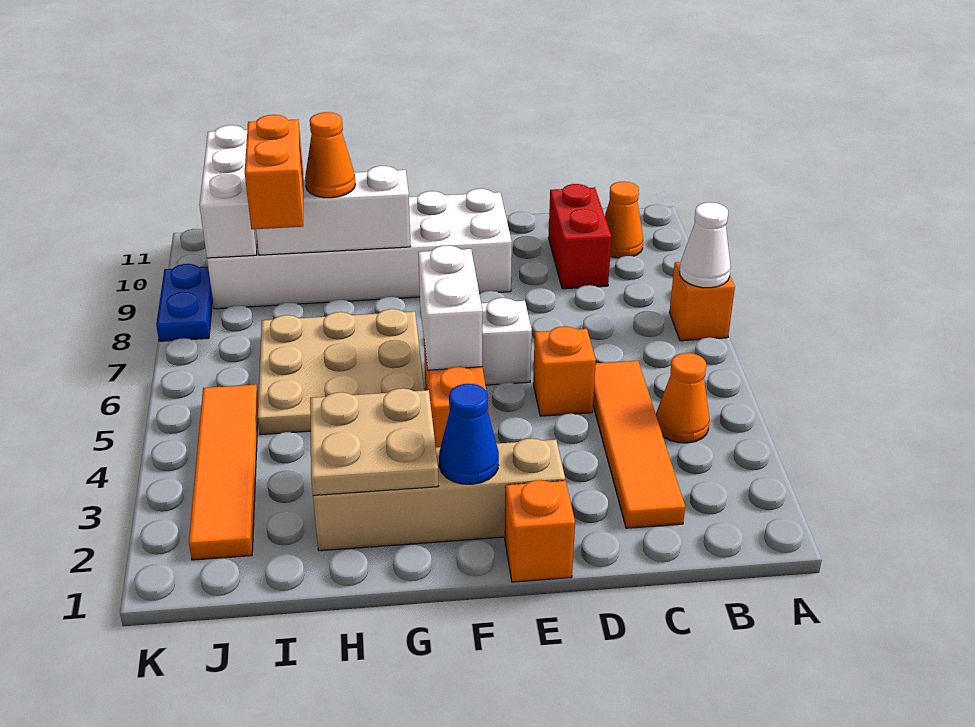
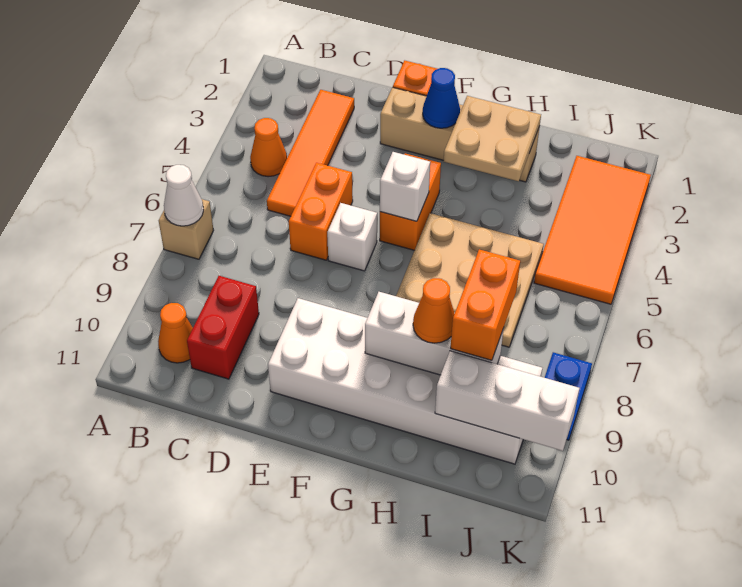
orange brick A7 level 1 -> tan brick A7 level 1
orange brick D5 level 1 -> orange brick D5:D6 level 1
white brick F5:F6 level 2 -> white brick F5 level 2
orange tile J2:J5 level 1 -> orange tile J2:K5 level 1
white brick J9:J11 level 2 -> white brick I10:K10 level 2

